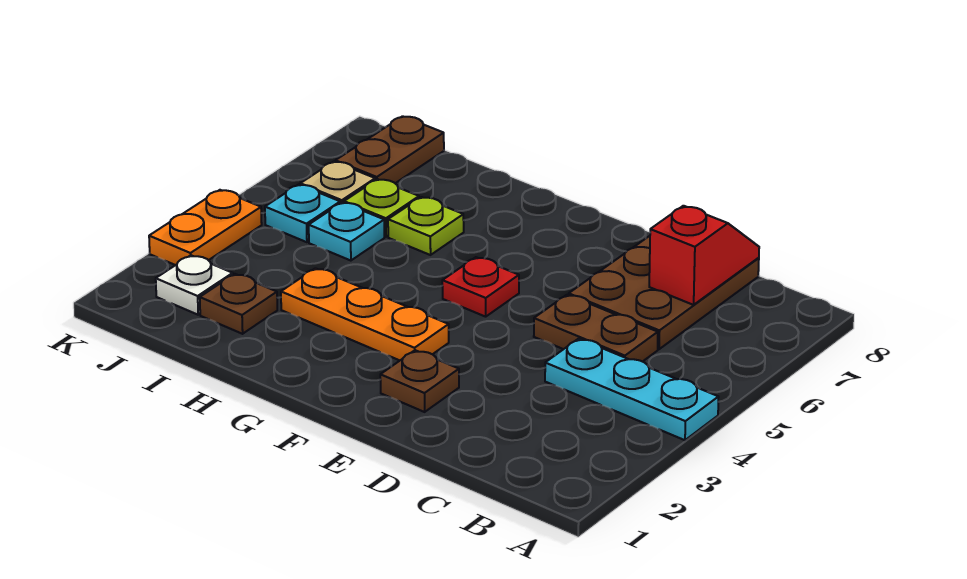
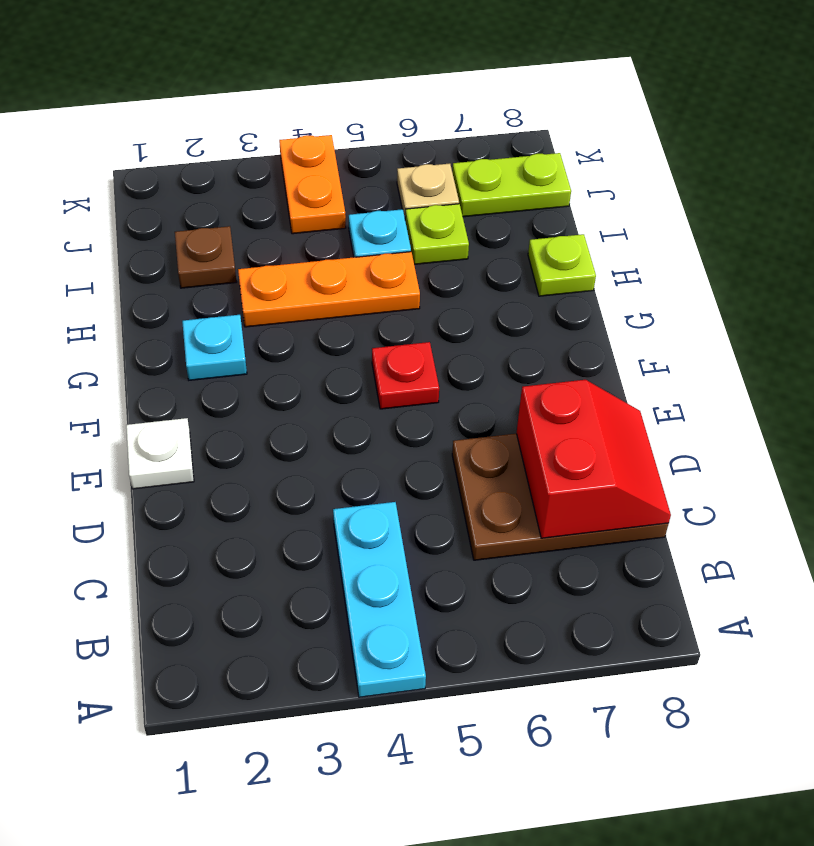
brown plate C5:D5 level 1 -> none
red slope C7:C8 level 2 top 7 -> red slope C7:D8 level 2 top 7
brown plate E2 level 1 -> none
orange plate F3:H3 level 1 -> orange plate H3:H5 level 1
lime plate H6 level 1 -> lime plate H8 level 1
white plate J2 level 1 -> white plate E1 level 1
cyan plate J5 level 1 -> cyan plate G2 level 1
brown plate J7:J8 level 1 -> lime plate J7:J8 level 1
orange plate K3:K4 level 1 -> orange plate J4:K4 level 1

